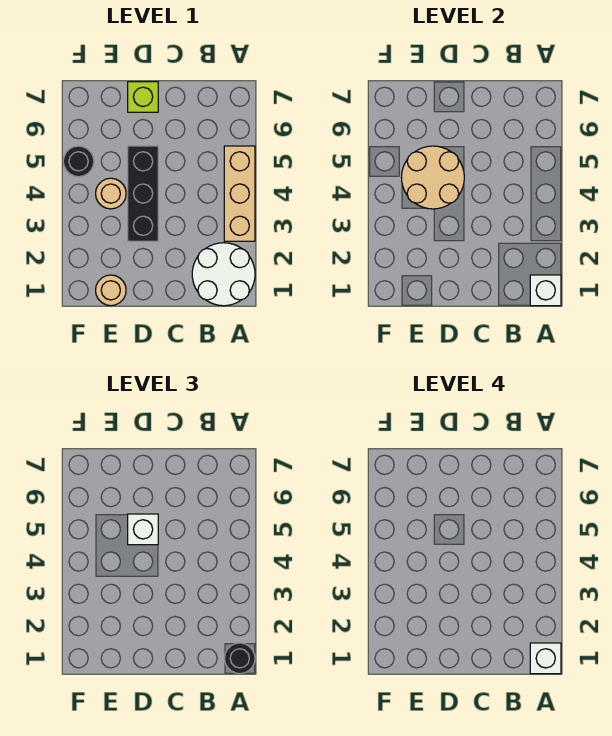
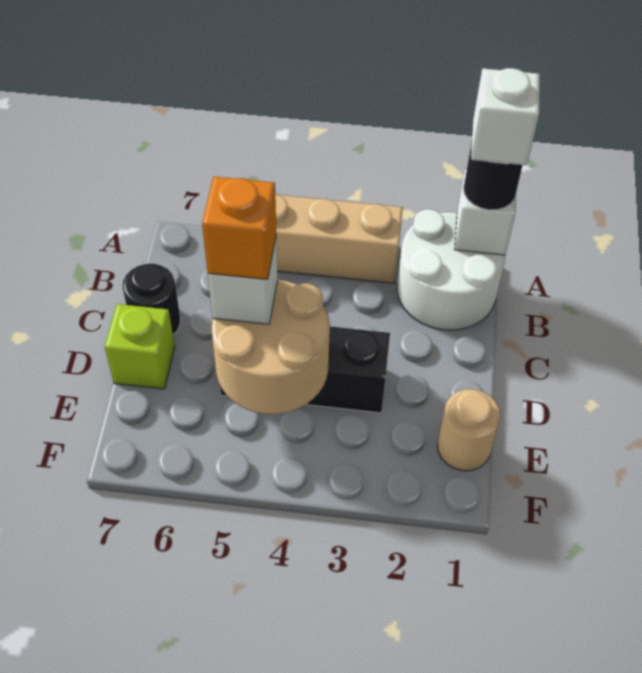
none -> orange brick D5 level 4
tan round brick E4 level 1 -> none
black round brick F5 level 1 -> black round brick C7 level 1

